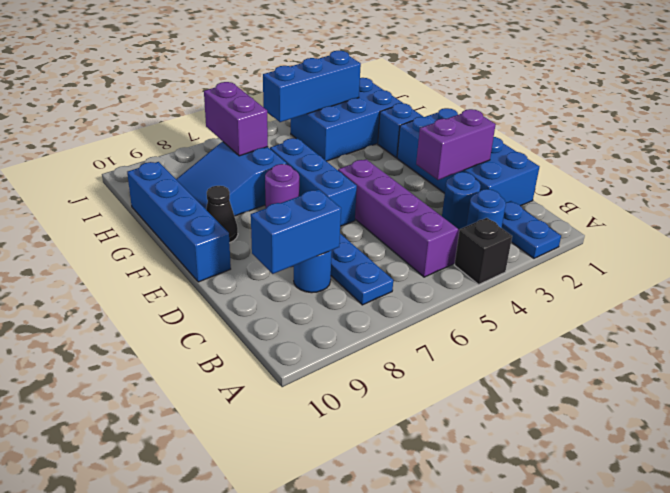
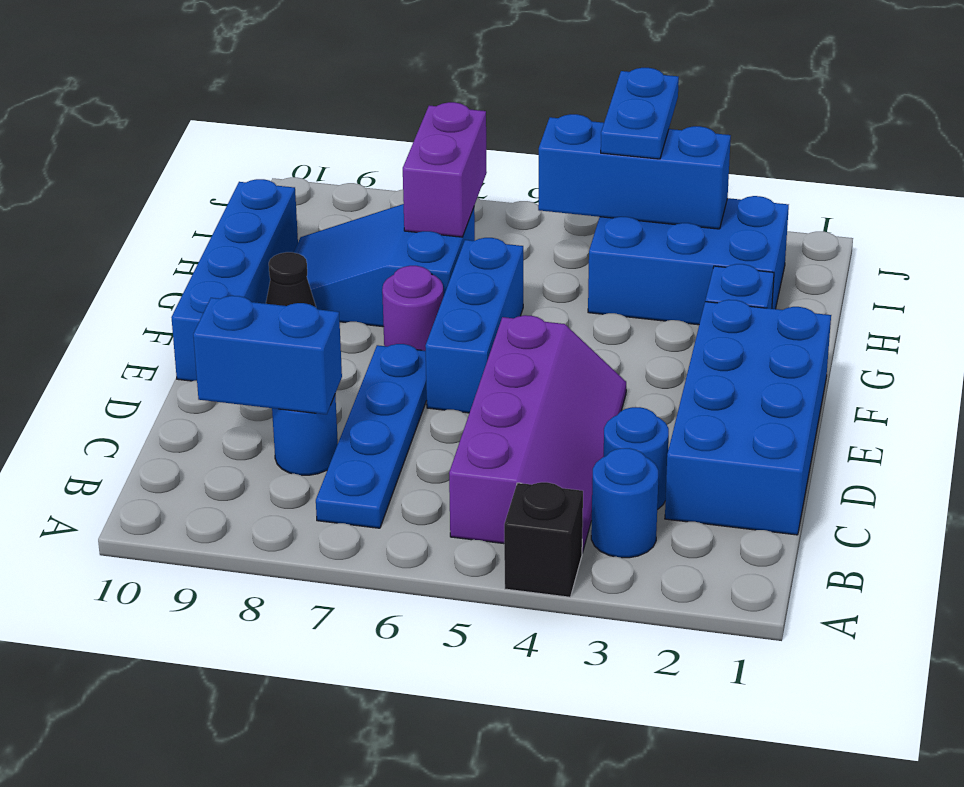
blue plate A2:B2 level 1 -> blue plate I4:J4 level 3
purple brick D2:D3 level 2 -> none

